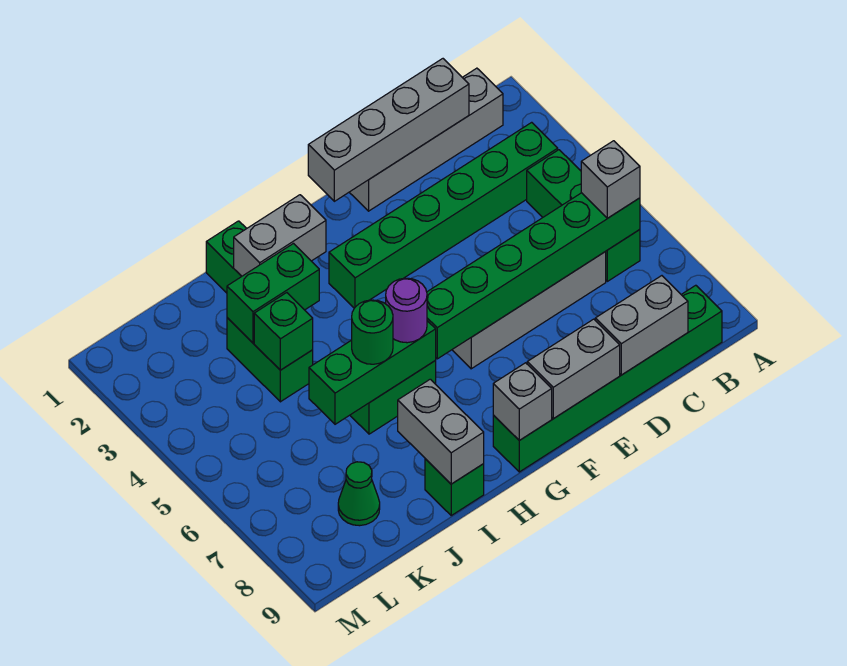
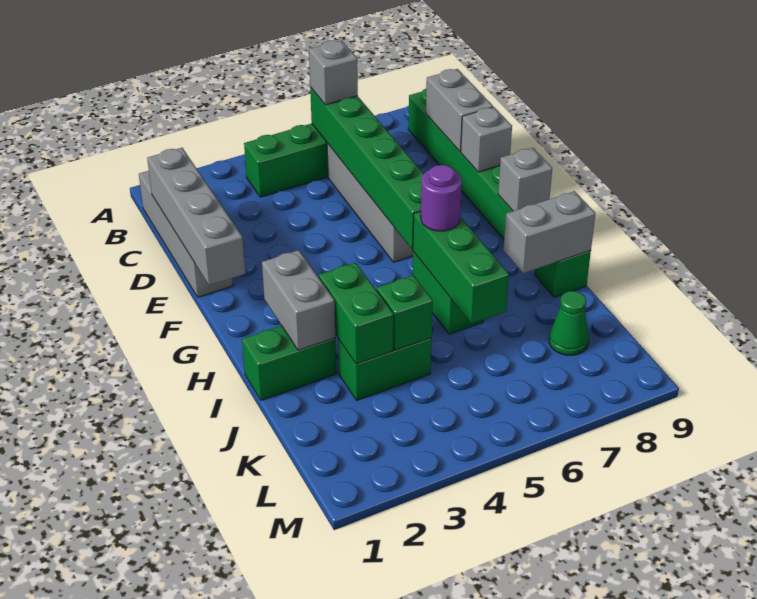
green brick B3:G3 level 1 -> none
grey brick E9:F9 level 2 -> grey brick E9 level 2
green round brick I6 level 3 -> none

